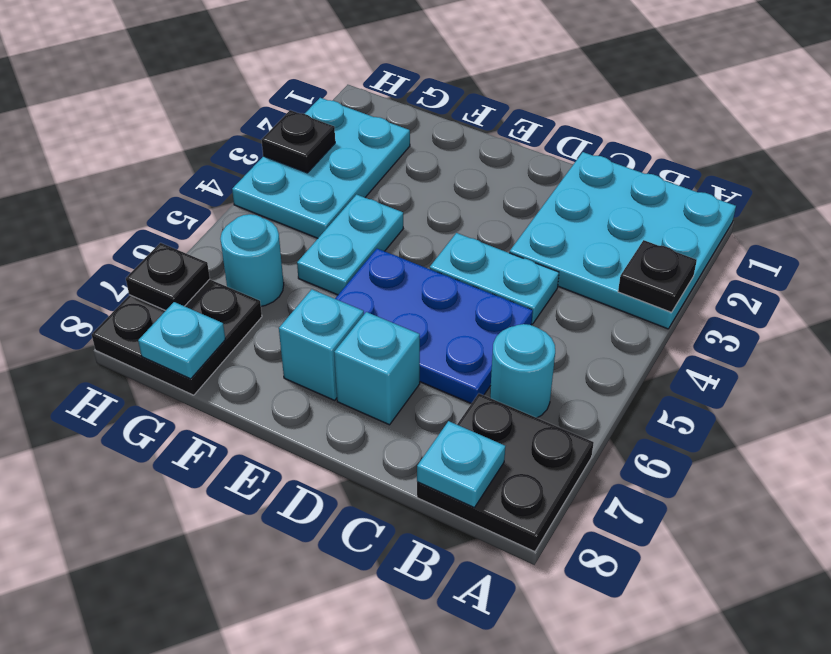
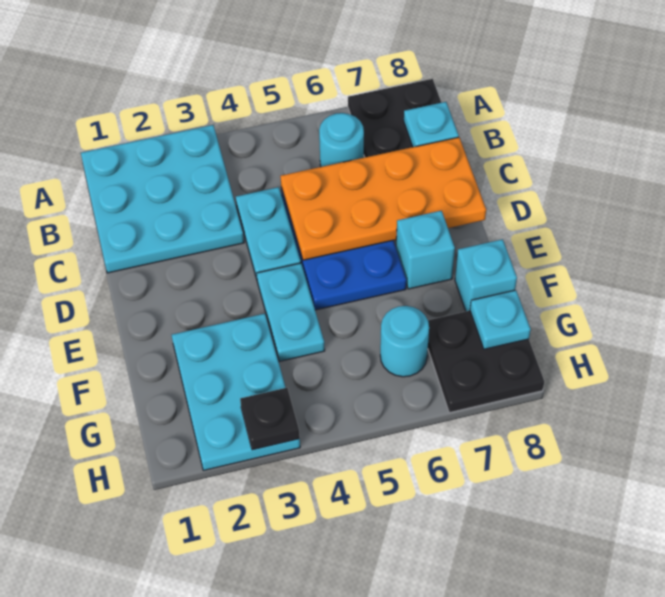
black plate A3 level 2 -> none
none -> orange plate C5:D8 level 2
cyan brick D7 level 1 -> cyan brick F8 level 1
cyan plate F4:F5 level 1 -> cyan plate E4:F4 level 1
cyan plate G2:H4 level 1 -> cyan plate F2:H3 level 1
black plate H7 level 2 -> none

